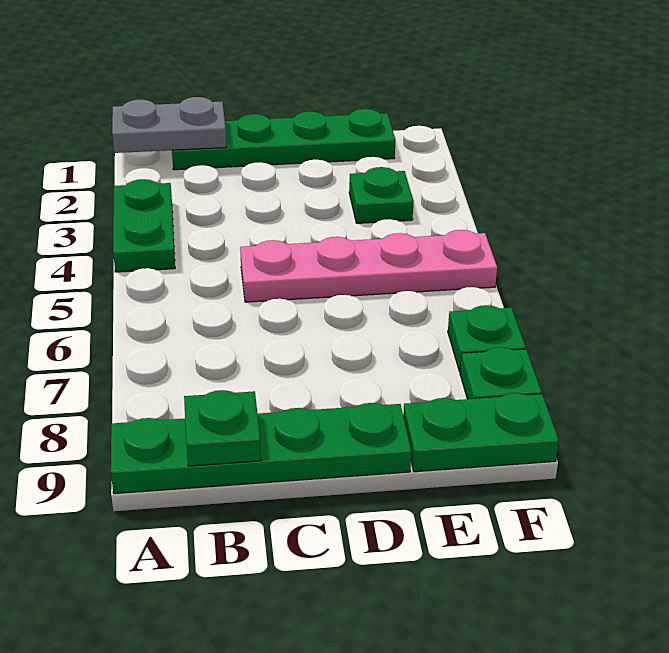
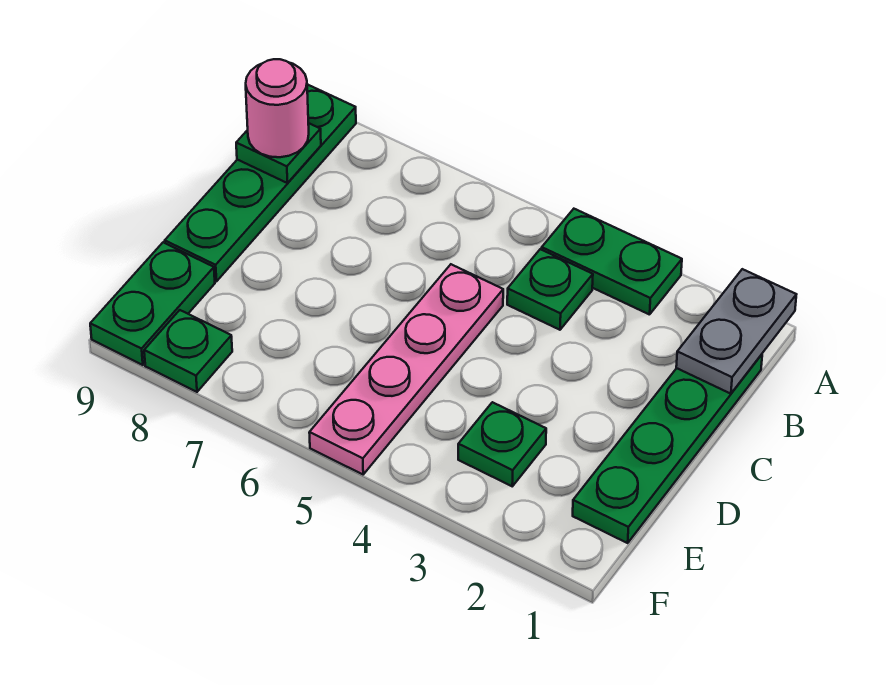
none -> pink round brick B9 level 3
green plate F7 level 1 -> green plate B4 level 1

